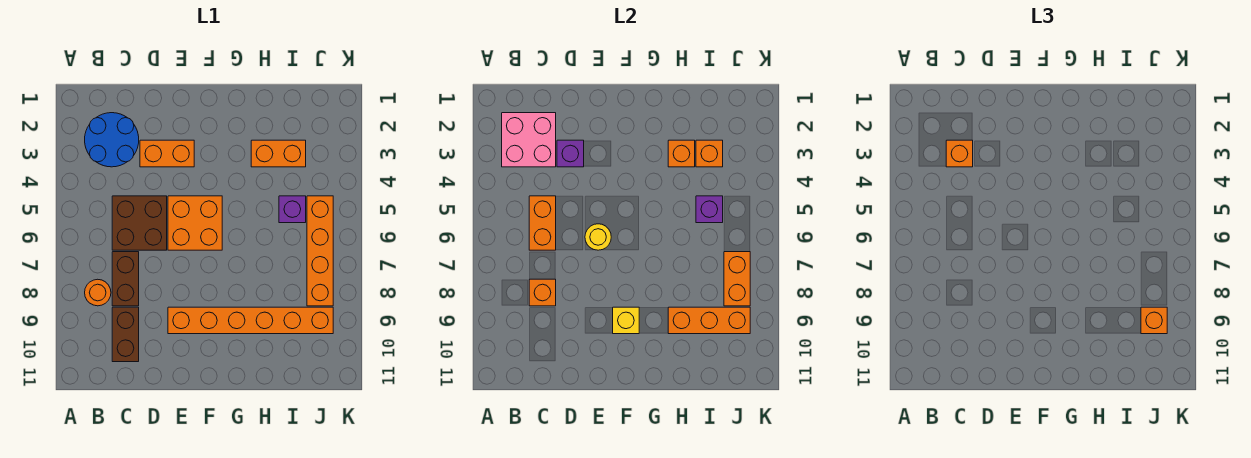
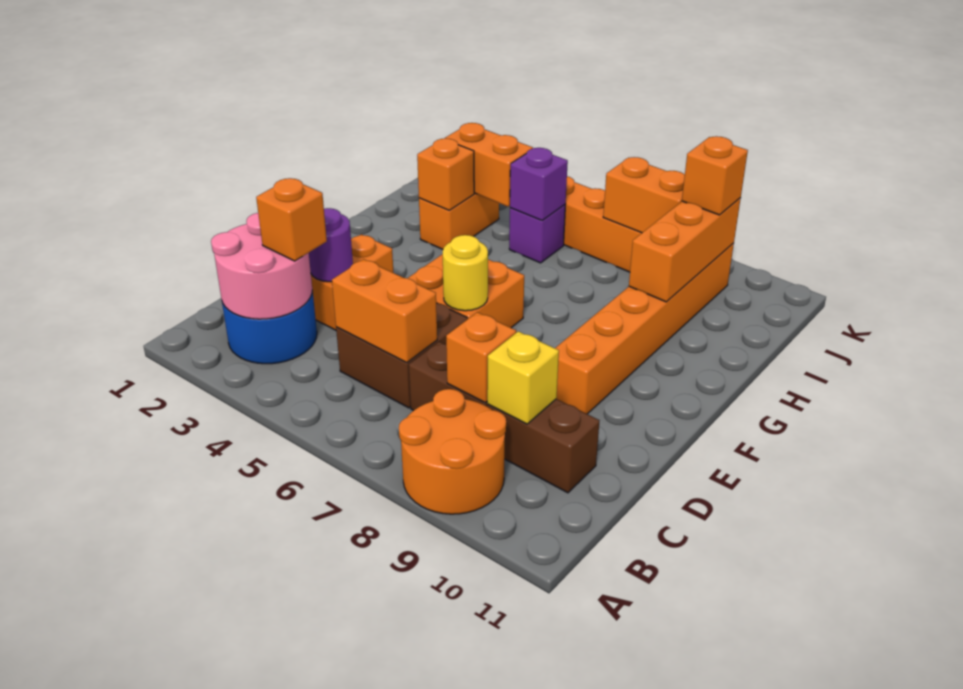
pink brick B2:C3 level 2 -> pink round brick B2:C3 level 2
orange round brick B8 level 1 -> orange round brick A8:B9 level 1
purple brick D3 level 2 -> purple round brick D3 level 2
yellow brick F9 level 2 -> yellow brick C9 level 2
orange brick I3 level 2 -> orange brick I3:I4 level 2

